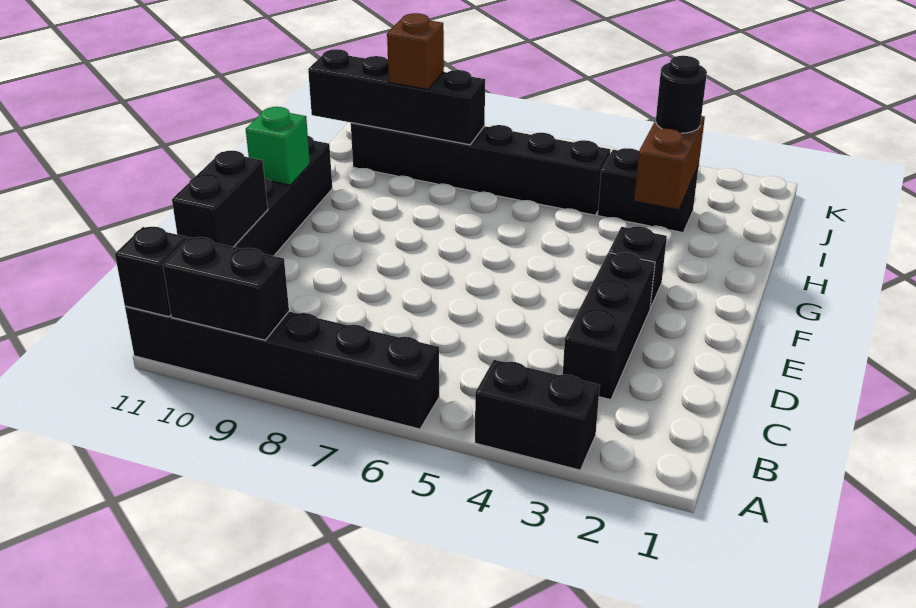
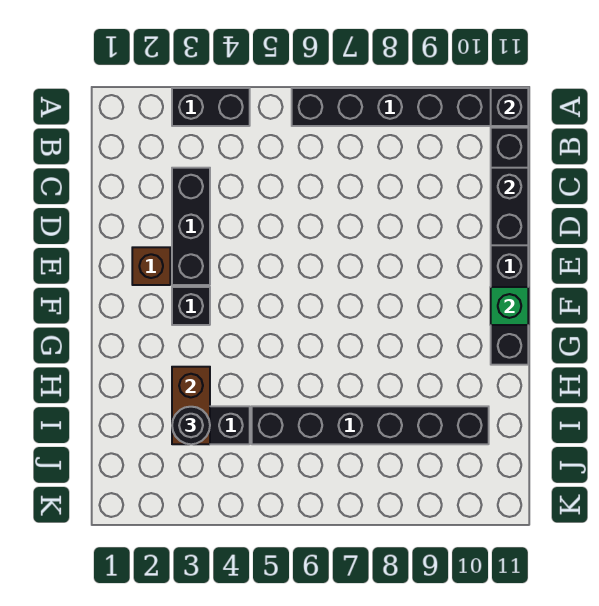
black brick A9:A10 level 2 -> none
black brick I8:I11 level 2 -> none
brown brick I9 level 3 -> brown brick E2 level 1

